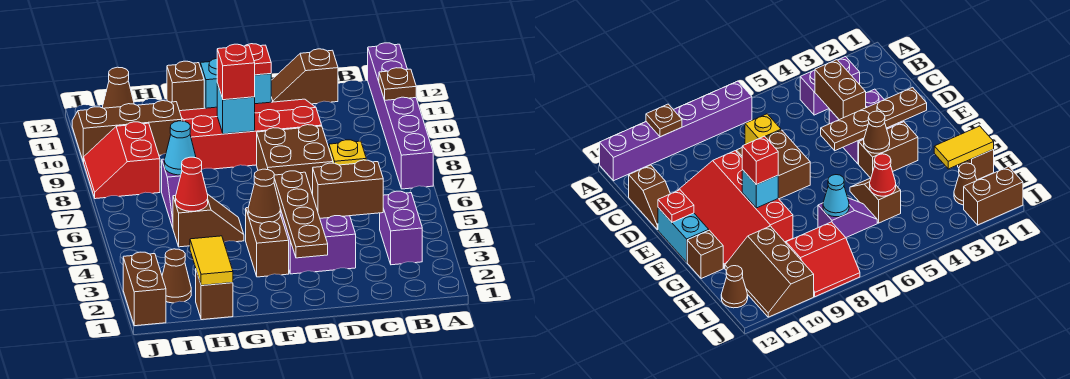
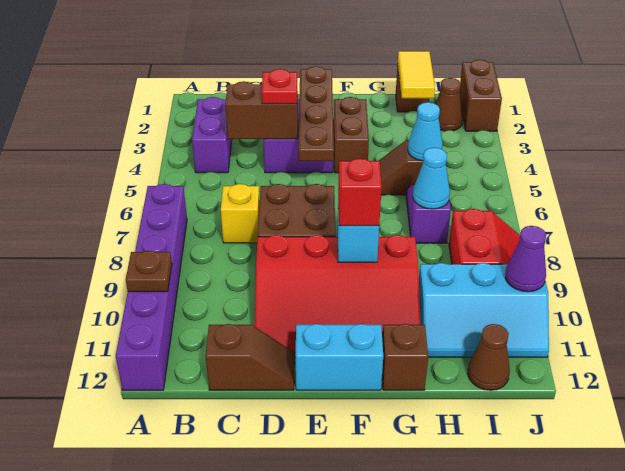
red plate E12 level 2 -> red plate D4 level 3
brown cone F4 level 2 -> none
red cone H5 level 2 -> cyan cone H5 level 2
brown slope H10:J11 level 1 top 10 -> cyan slope H10:J11 level 1 top 10
none -> purple cone J10 level 2

